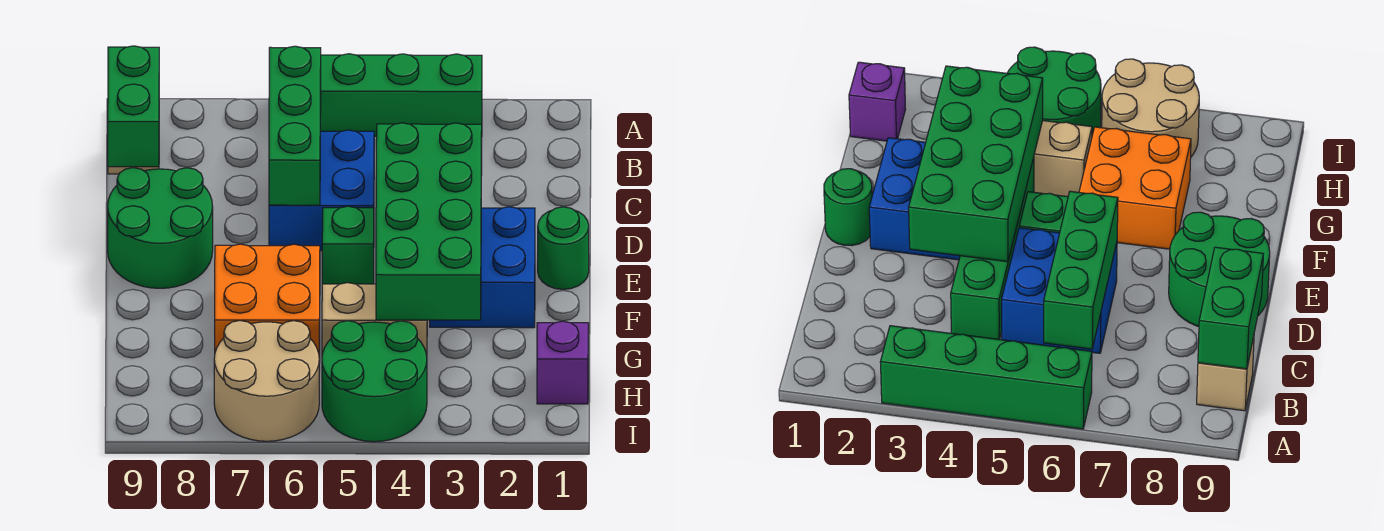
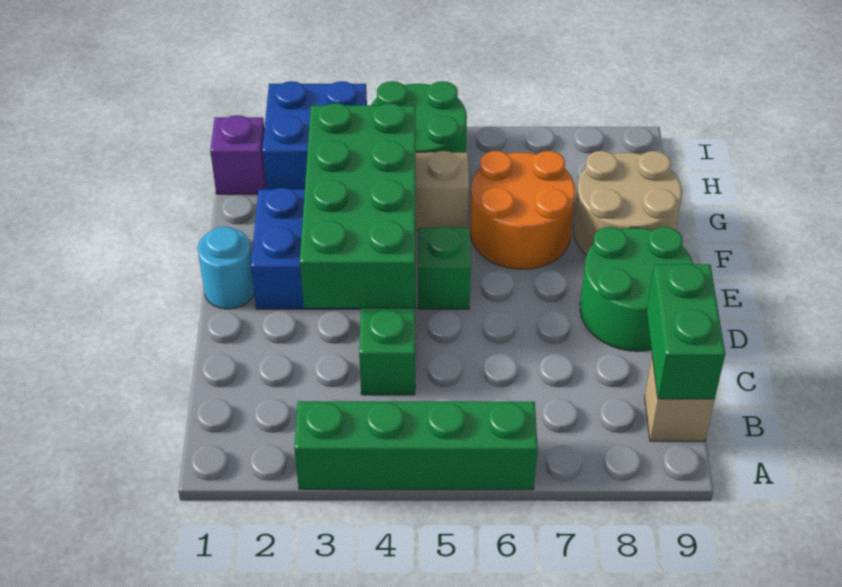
green brick B6:D6 level 2 -> none
blue brick C5:D6 level 1 -> blue brick H2:I3 level 1
green round brick E1 level 1 -> cyan round brick E1 level 1
orange brick F6:G7 level 1 -> orange round brick F6:G7 level 1
tan round brick H6:I7 level 1 -> tan round brick F8:G9 level 1

